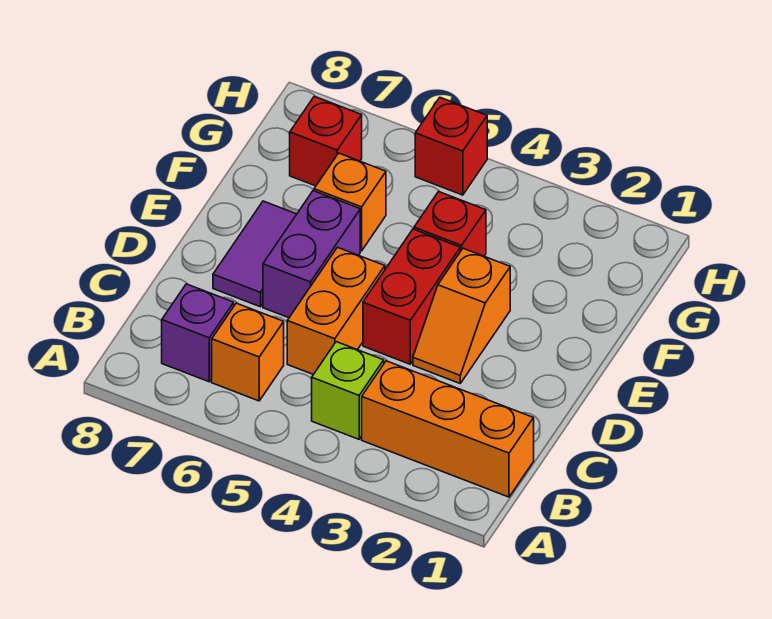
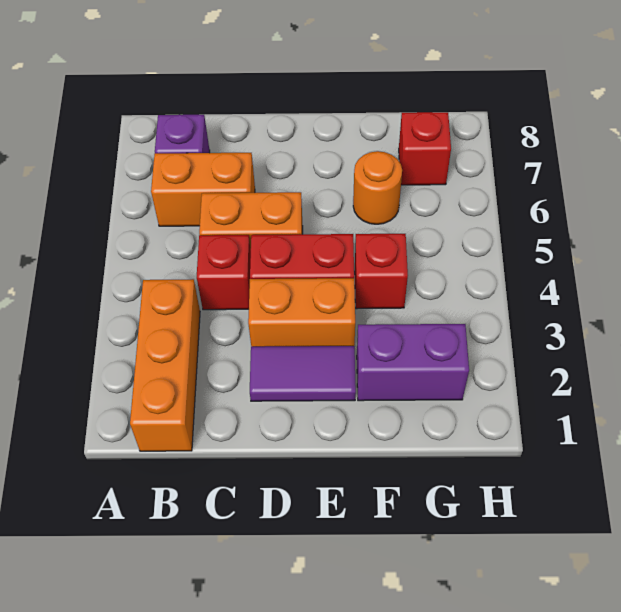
lime brick B4 level 1 -> none
orange brick B6 level 1 -> orange brick B6:C6 level 1
orange slope D3:E3 level 1 top E -> orange brick D3:E3 level 1
purple brick D6:E6 level 1 -> purple brick F2:G2 level 1
purple tile D7:E7 level 1 -> purple tile D2:E2 level 1
orange brick F6 level 1 -> orange round brick F6 level 1
red brick H5 level 1 -> red brick C4 level 1

